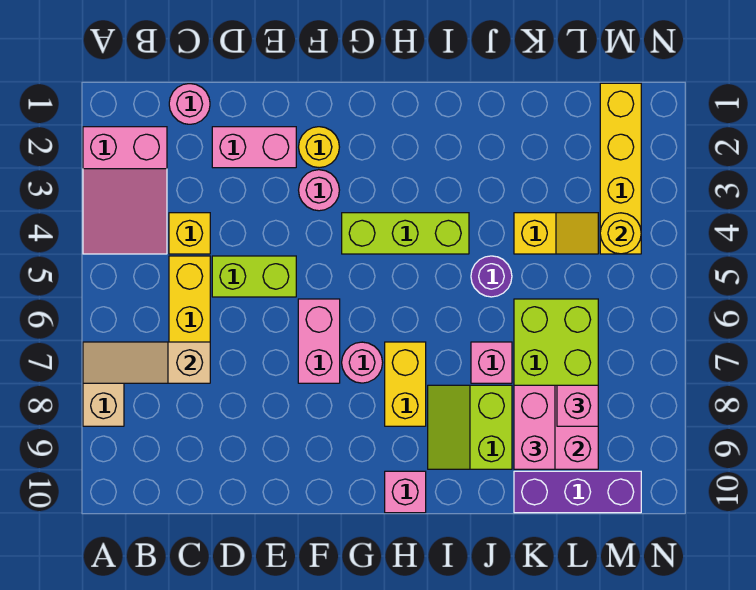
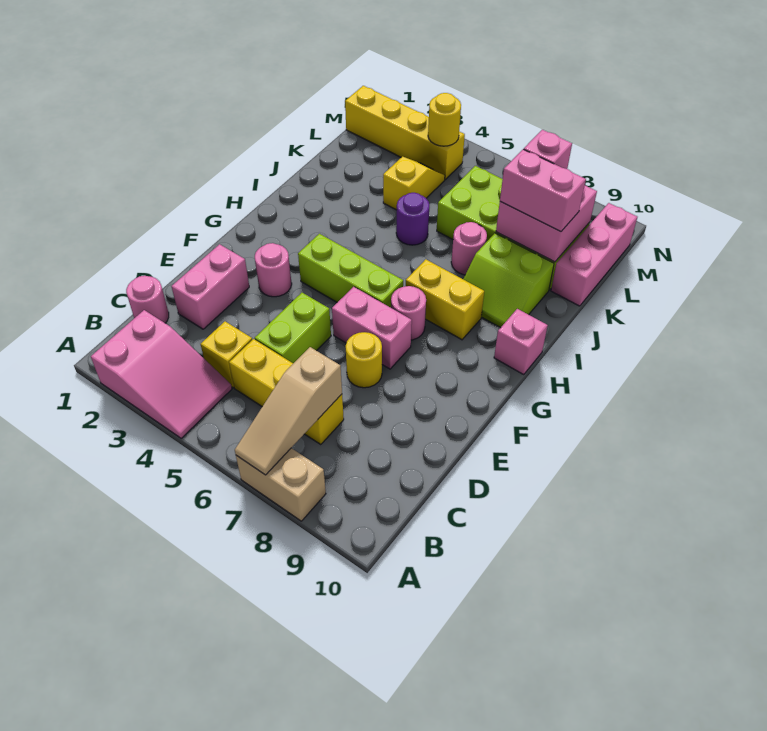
yellow round brick F2 level 1 -> yellow round brick E7 level 1
lime brick G4:I4 level 1 -> lime brick G4:G6 level 1
pink brick J7 level 1 -> pink round brick J7 level 1
purple brick K10:M10 level 1 -> pink brick K10:M10 level 1

